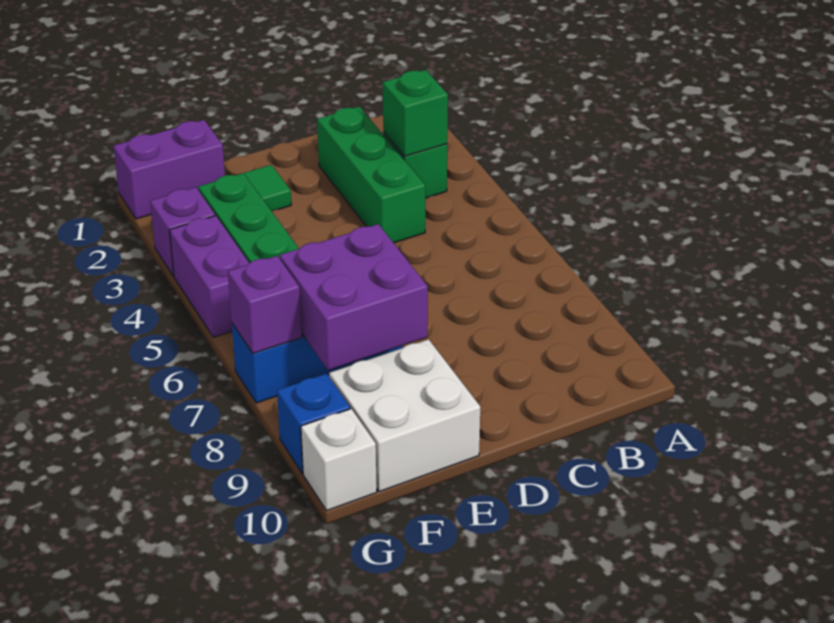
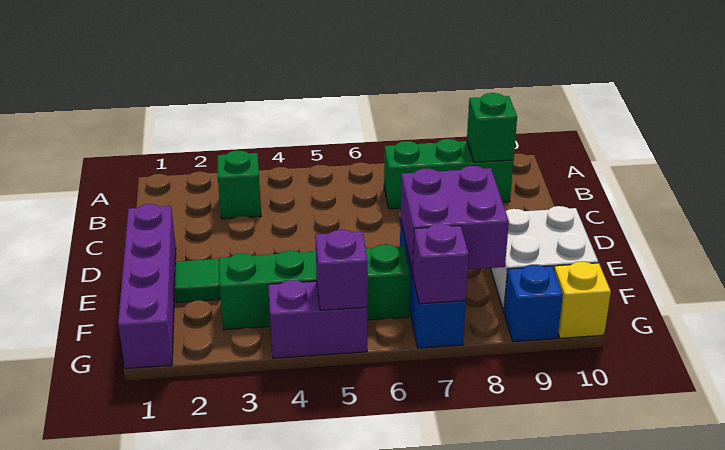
green brick B3 level 2 -> green brick B9 level 2
green brick C2:C4 level 1 -> green brick B7:B9 level 1
purple brick F1:G1 level 1 -> purple brick D1:G1 level 1
purple brick G3 level 1 -> purple brick G5 level 2
white brick G10 level 1 -> yellow brick G10 level 1

